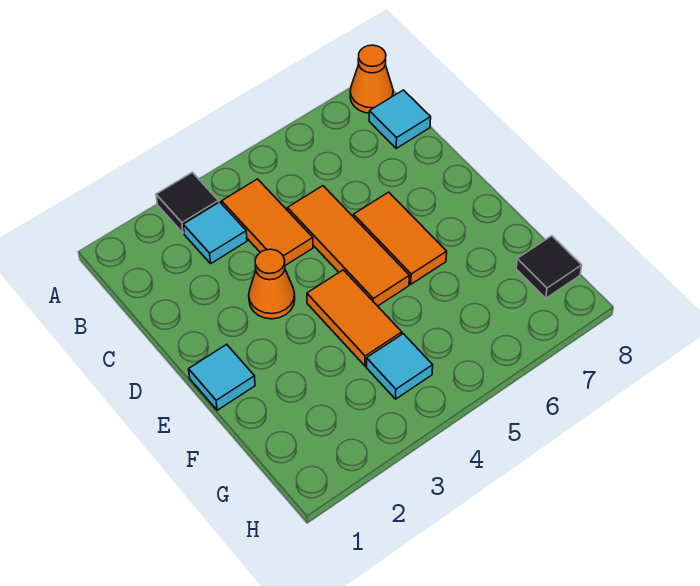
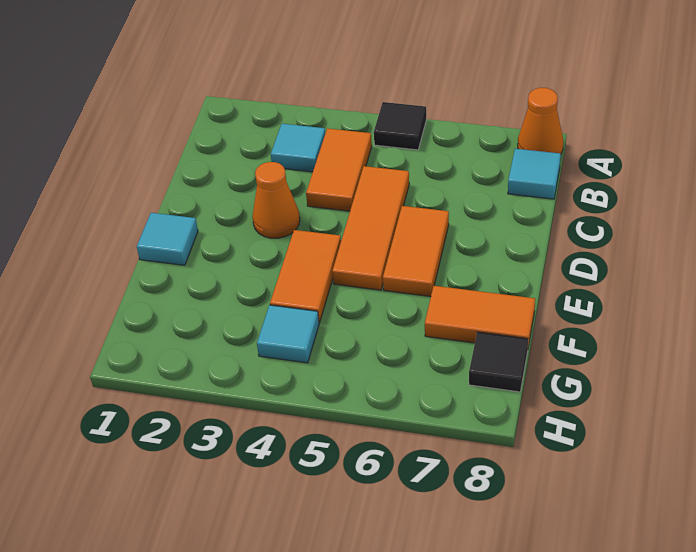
black tile A3 level 1 -> black tile A5 level 1
none -> orange tile F7:F8 level 1

